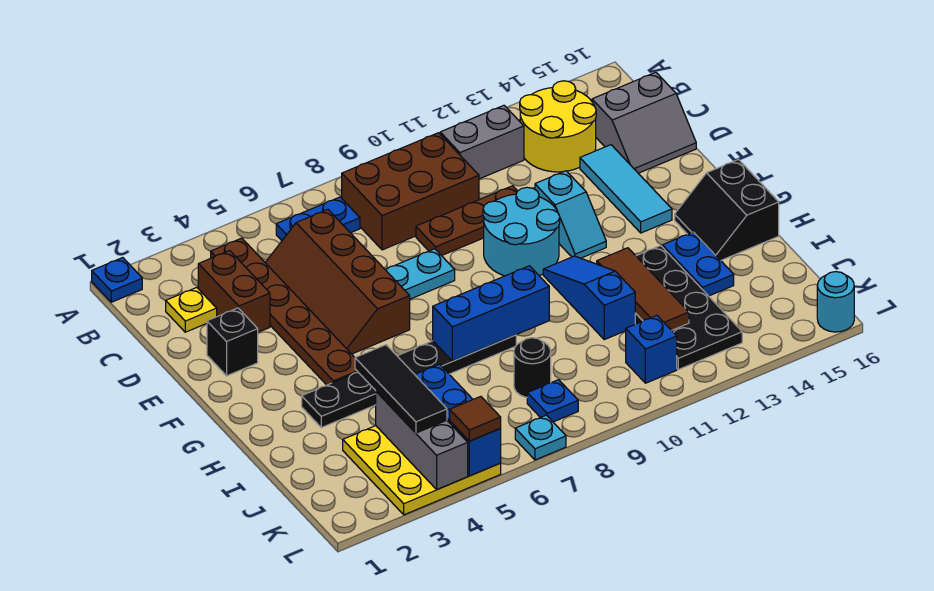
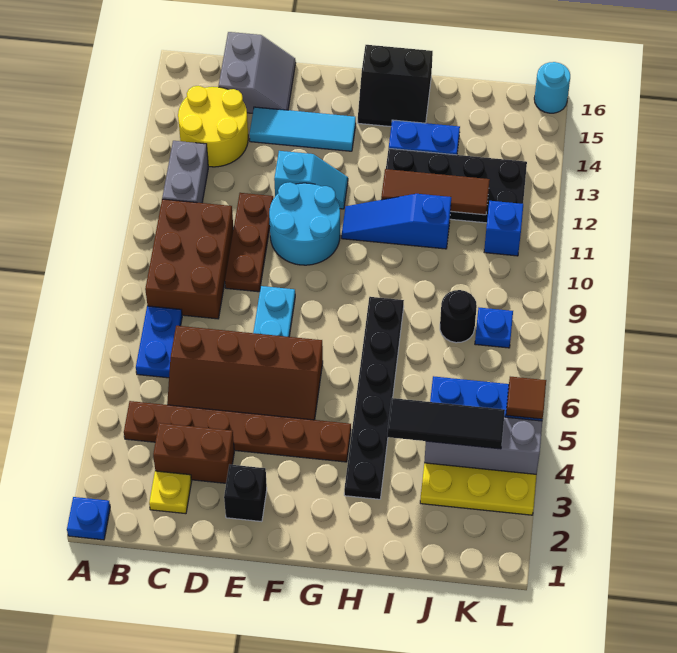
blue brick H7:H9 level 2 -> none
cyan plate L7 level 1 -> none

